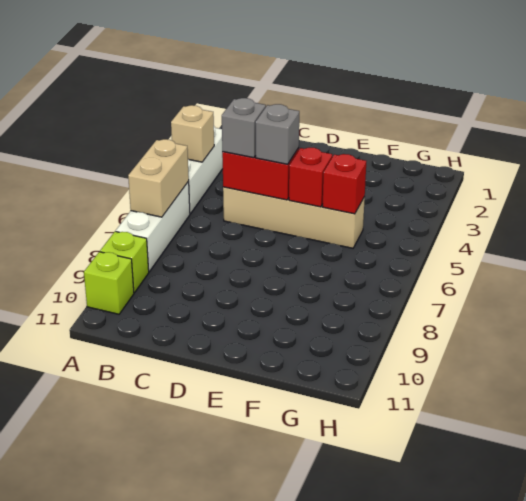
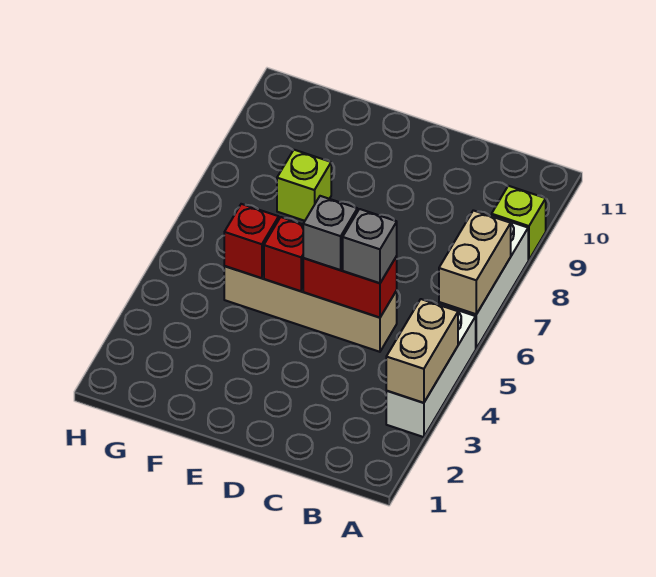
tan brick A4 level 2 -> tan brick A3:A4 level 2
lime brick A10 level 1 -> lime brick F8 level 1

